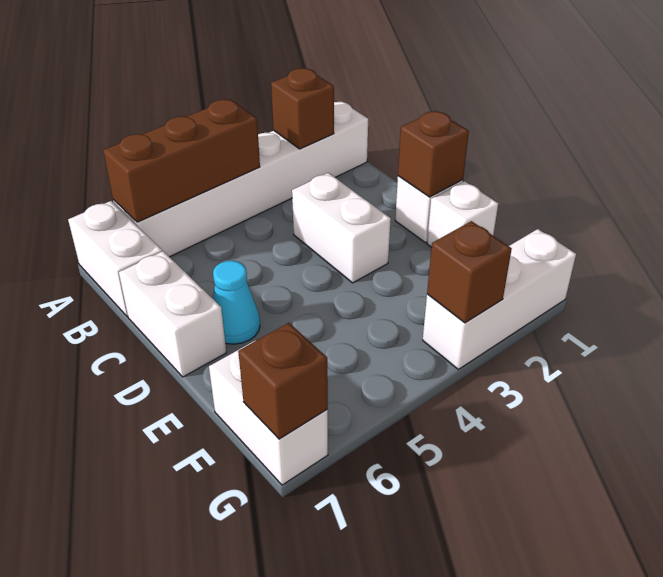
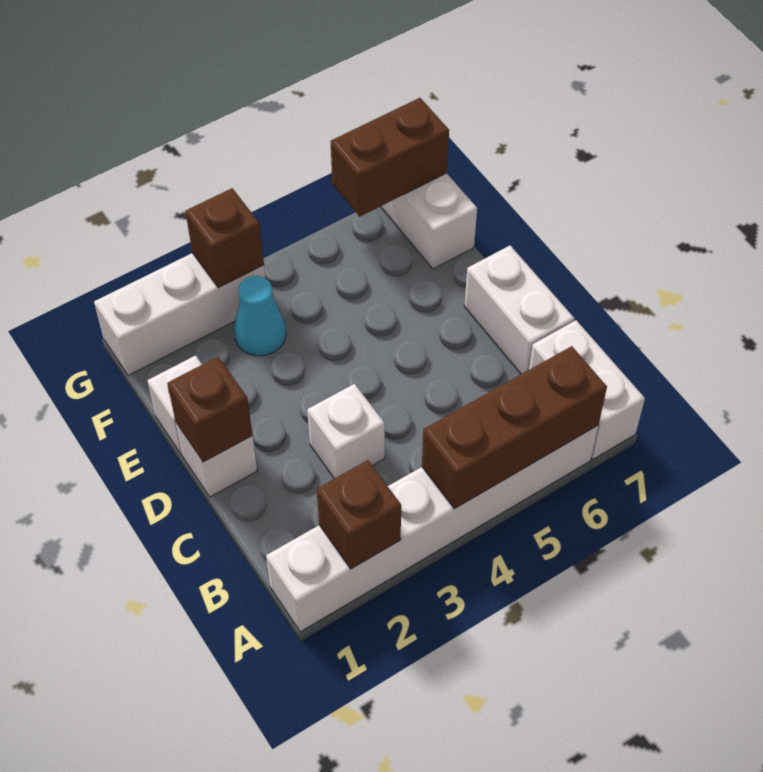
white brick C3:D3 level 1 -> white brick C3 level 1
cyan cone D6 level 1 -> cyan cone F3 level 1
brown brick G7 level 2 -> brown brick G6:G7 level 2

